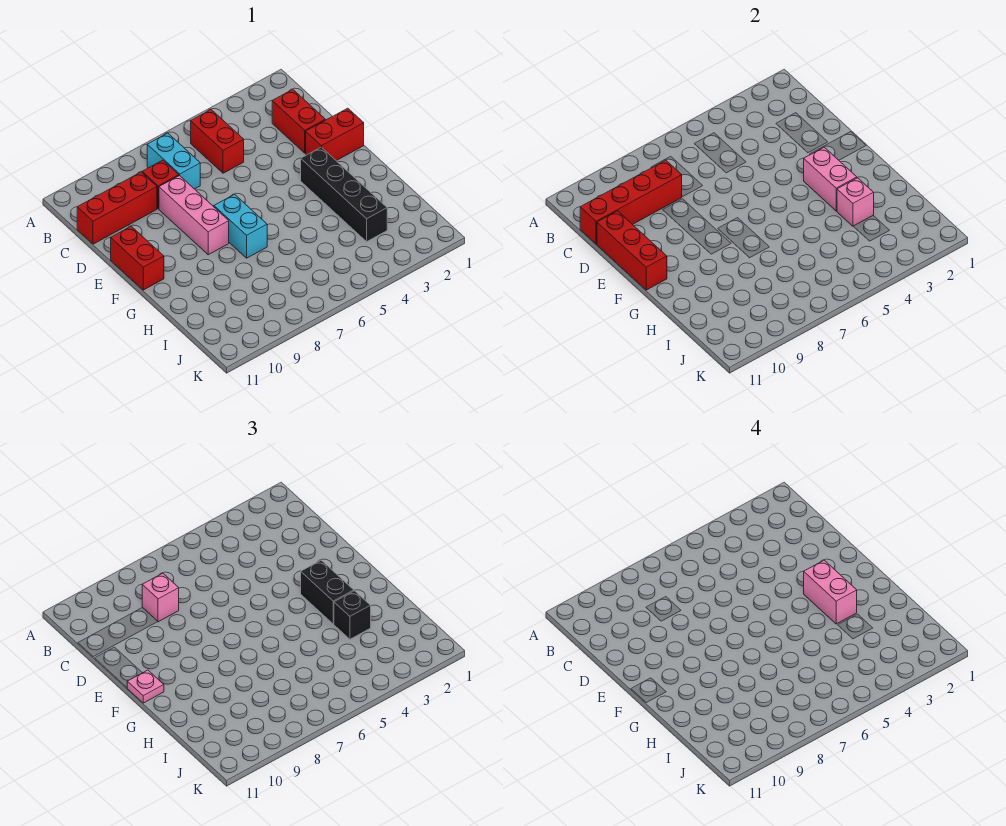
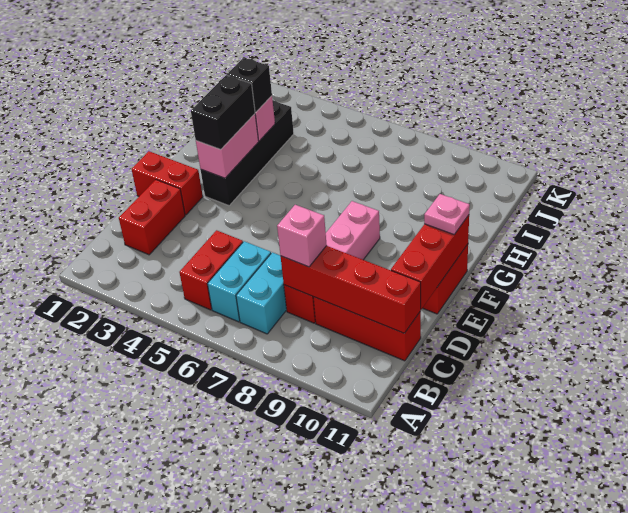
pink brick F3:G3 level 4 -> none
cyan brick F7:G7 level 1 -> cyan brick B6:C6 level 1

